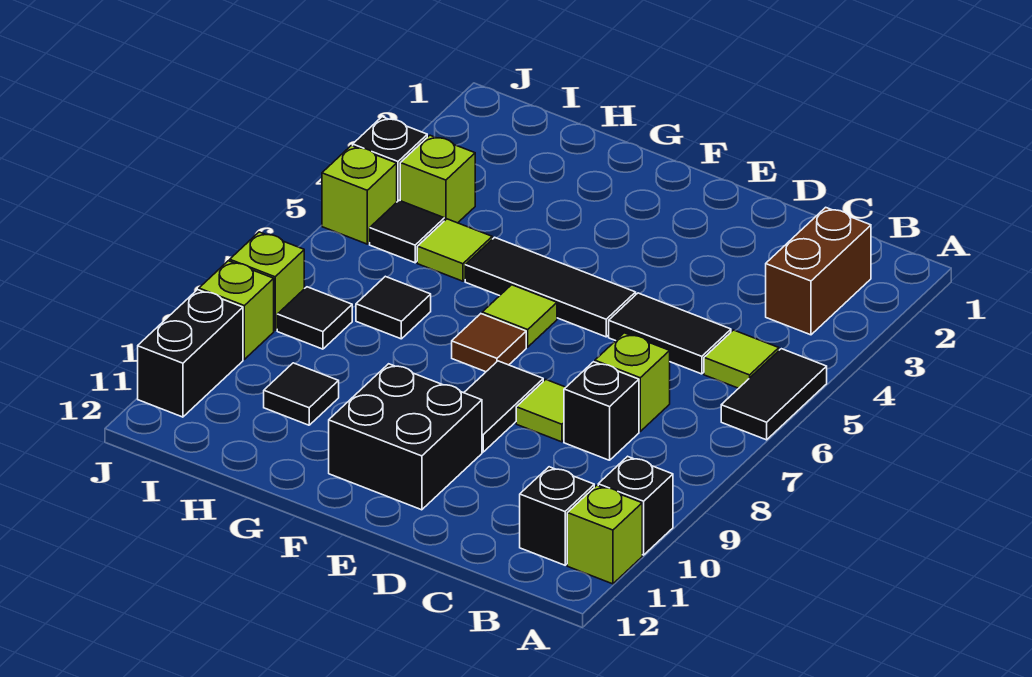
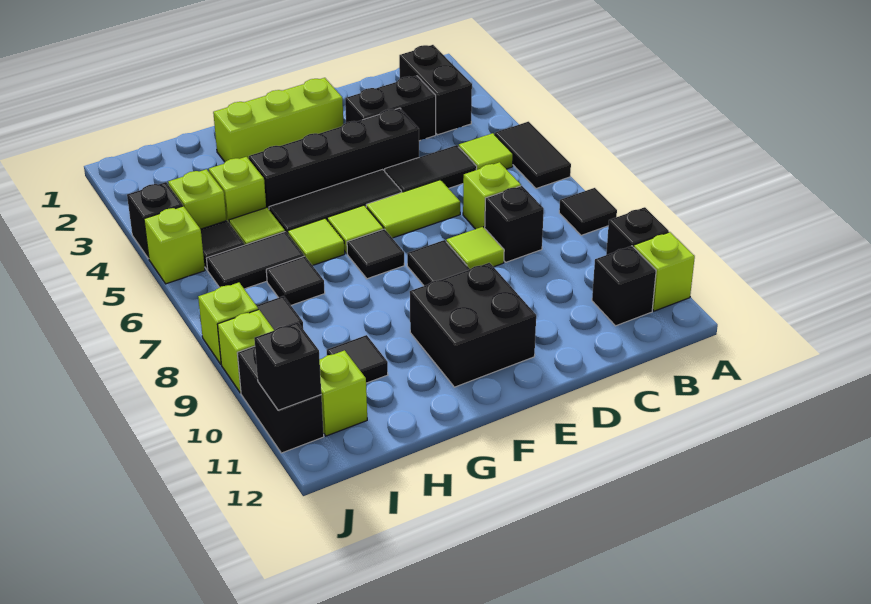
none -> black tile A8 level 1
brown brick B2:B3 level 1 -> black brick B2:B3 level 1
none -> black brick C3:D3 level 1
none -> black brick D4:G4 level 1
none -> lime tile D6:E6 level 1
none -> lime brick E2:G2 level 1
brown tile F7 level 1 -> black tile F7 level 1
none -> lime tile G6 level 1
none -> lime brick H4 level 1
none -> black tile H6:I6 level 1
none -> lime brick I11 level 1
none -> black brick J11 level 2

